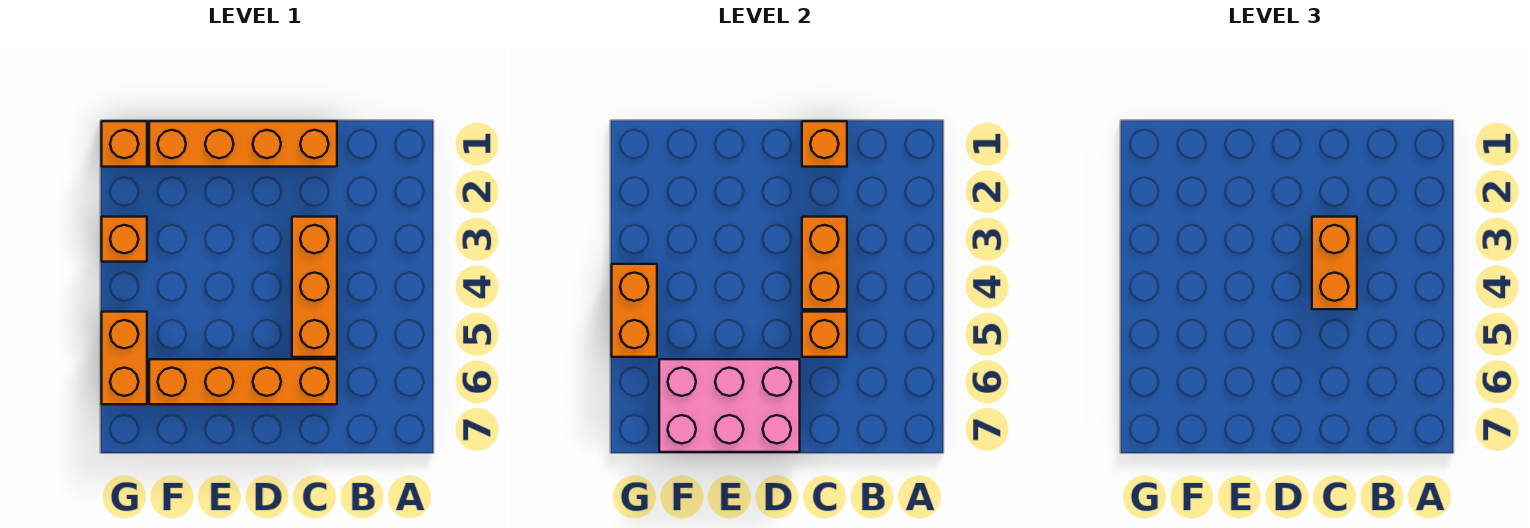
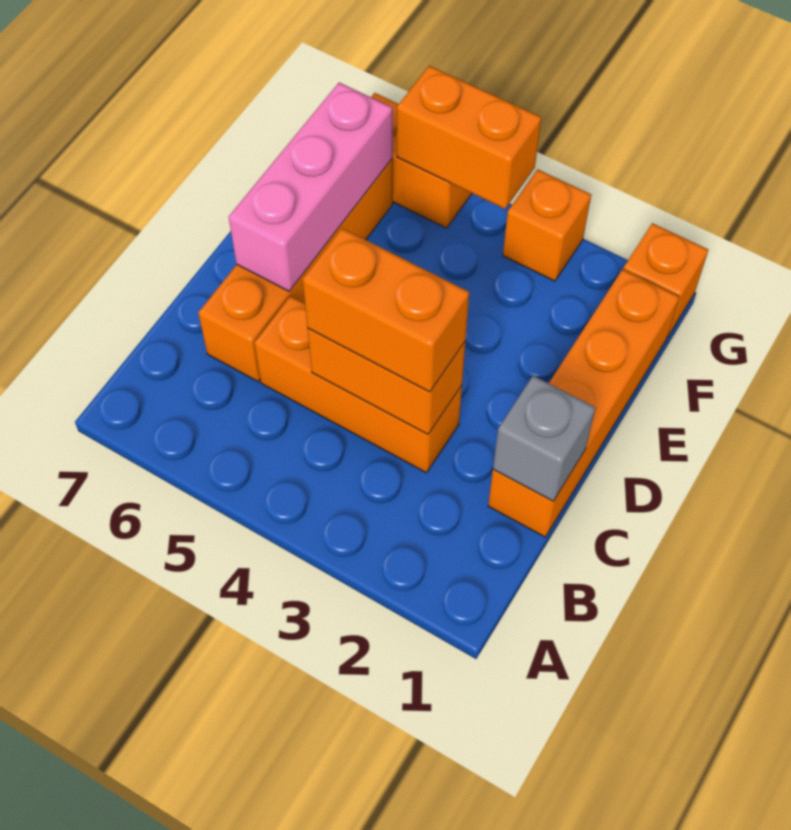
orange brick C1 level 2 -> grey brick C1 level 2
orange brick C5 level 2 -> none
pink brick D6:F7 level 2 -> pink brick D6:F6 level 2

